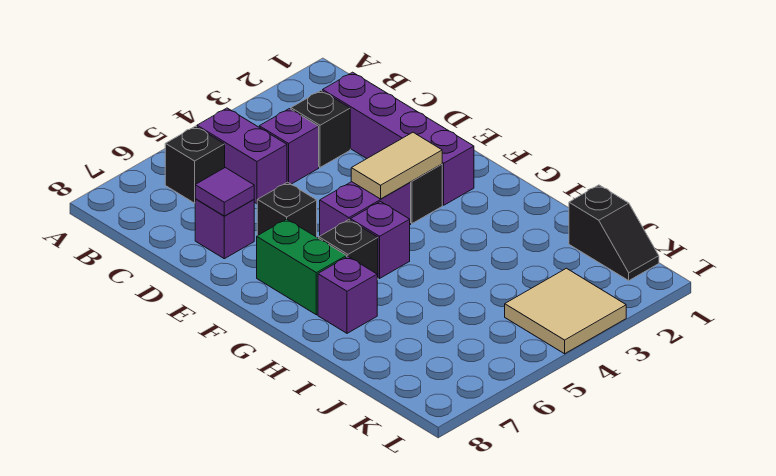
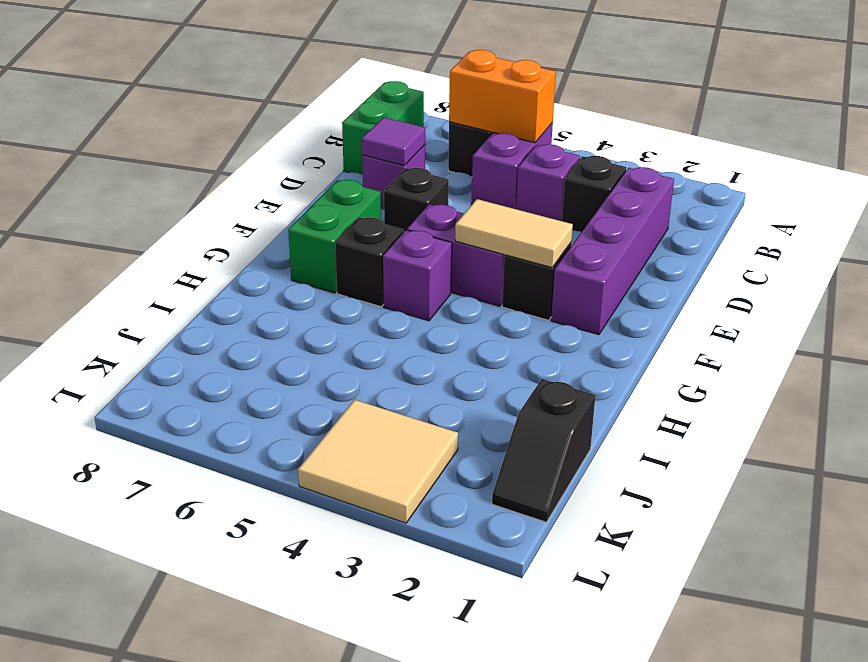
none -> orange brick B5:B6 level 2
none -> green brick B8:C8 level 1
purple brick H7 level 1 -> none

